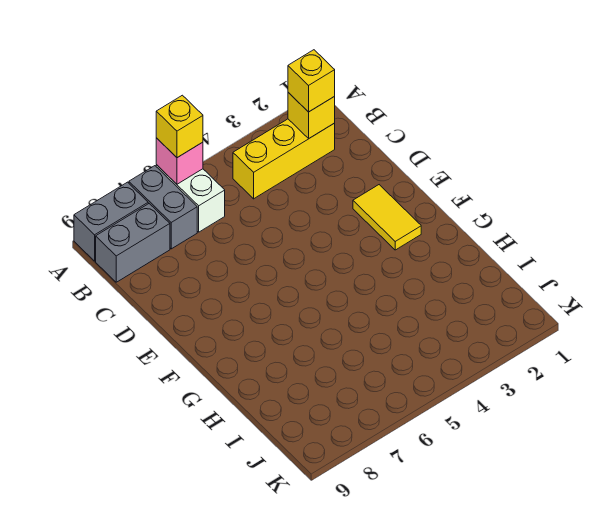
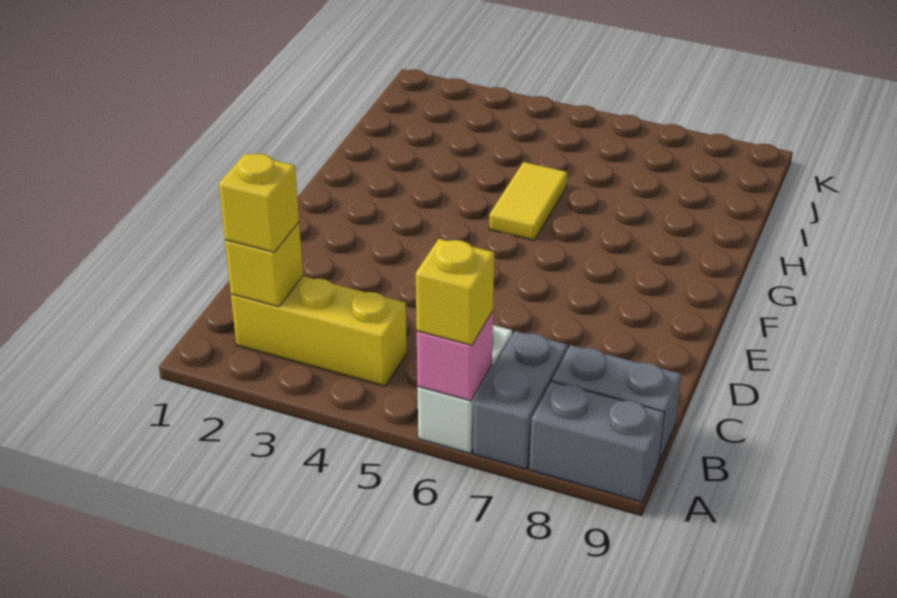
yellow tile E2:F2 level 1 -> yellow tile G5:H5 level 1

